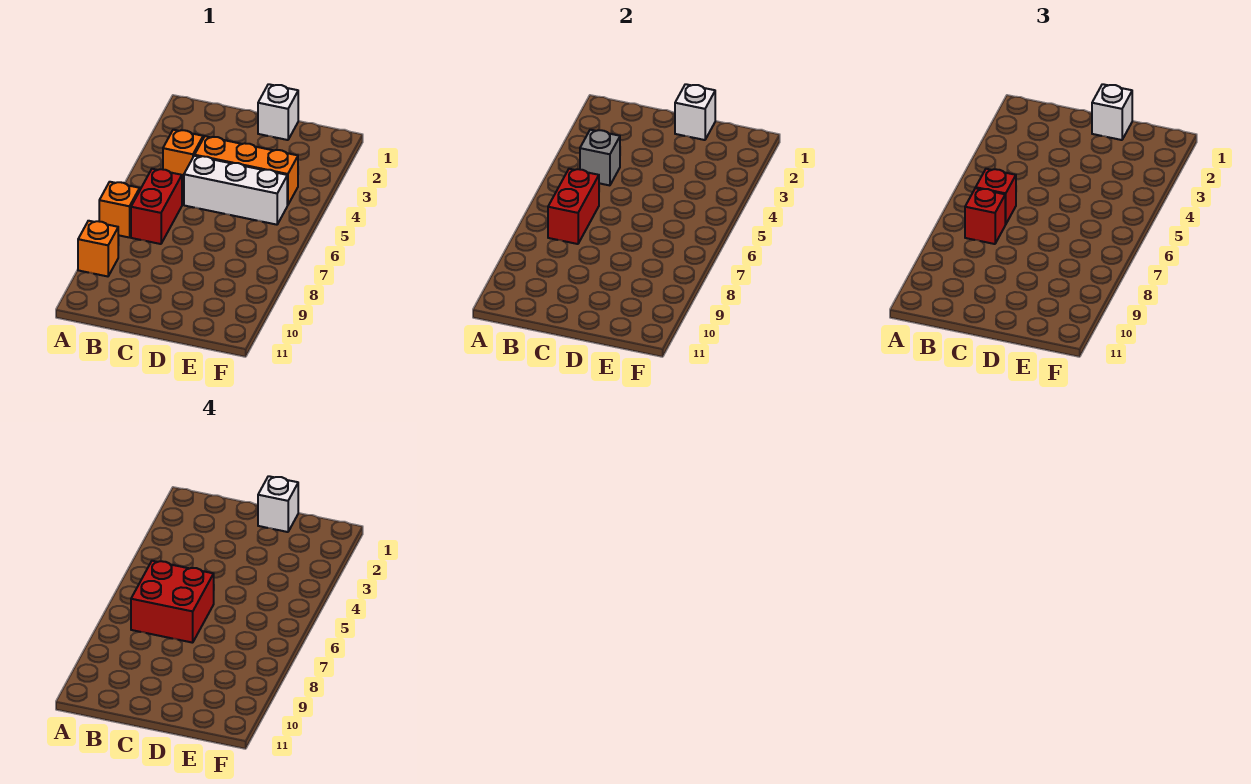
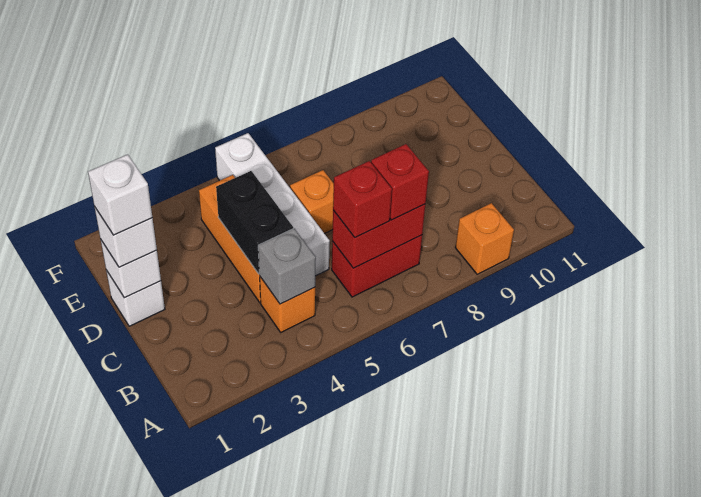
orange brick A7 level 1 -> orange brick D6 level 1
red brick B6:C7 level 4 -> none
none -> black brick C4:D4 level 2
white brick C5:E5 level 1 -> white brick C5:F5 level 1

